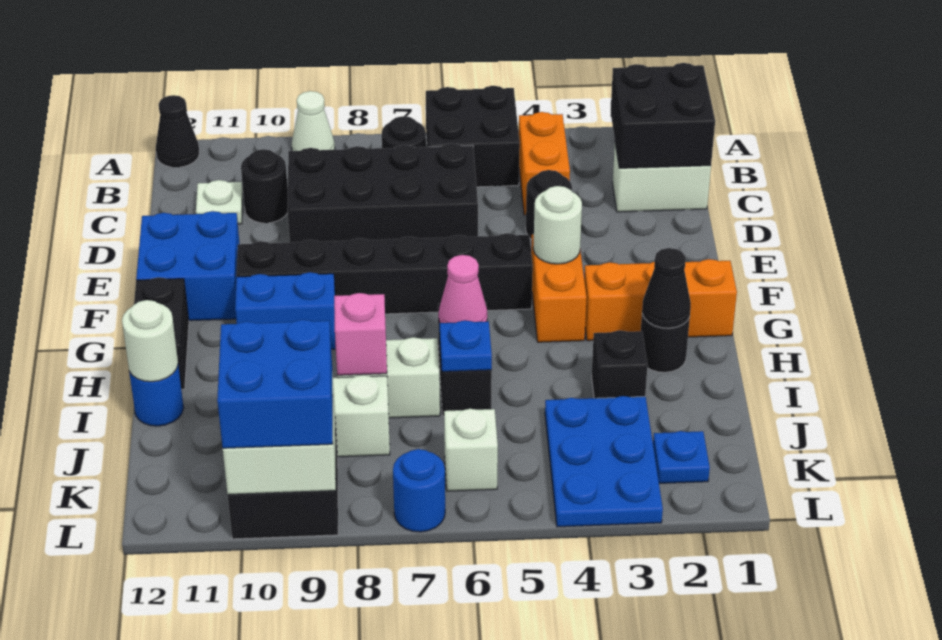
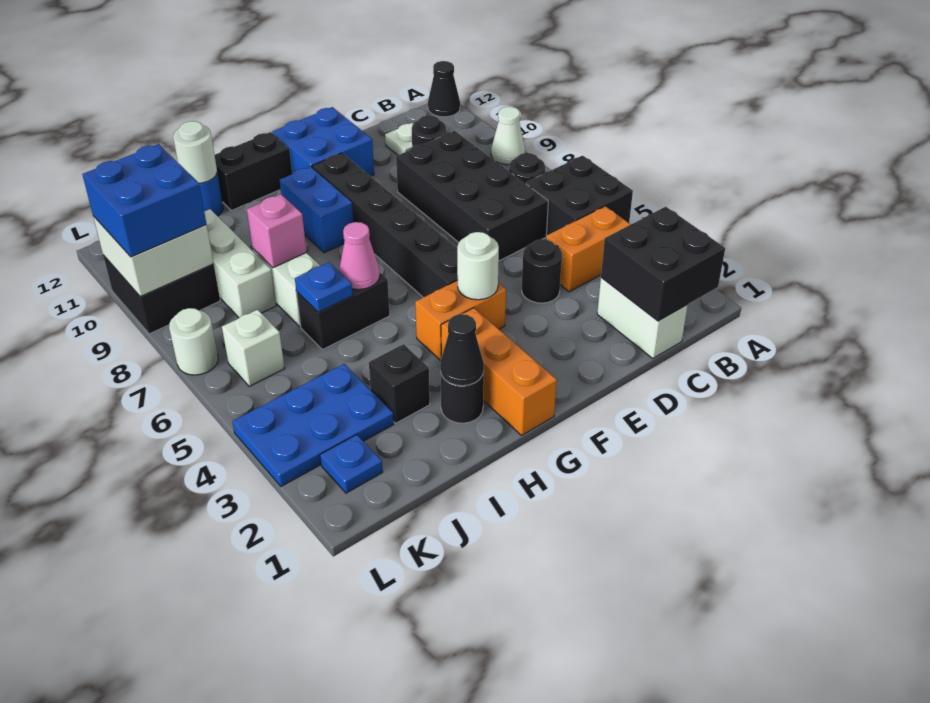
blue round brick L7 level 1 -> white round brick L7 level 1

